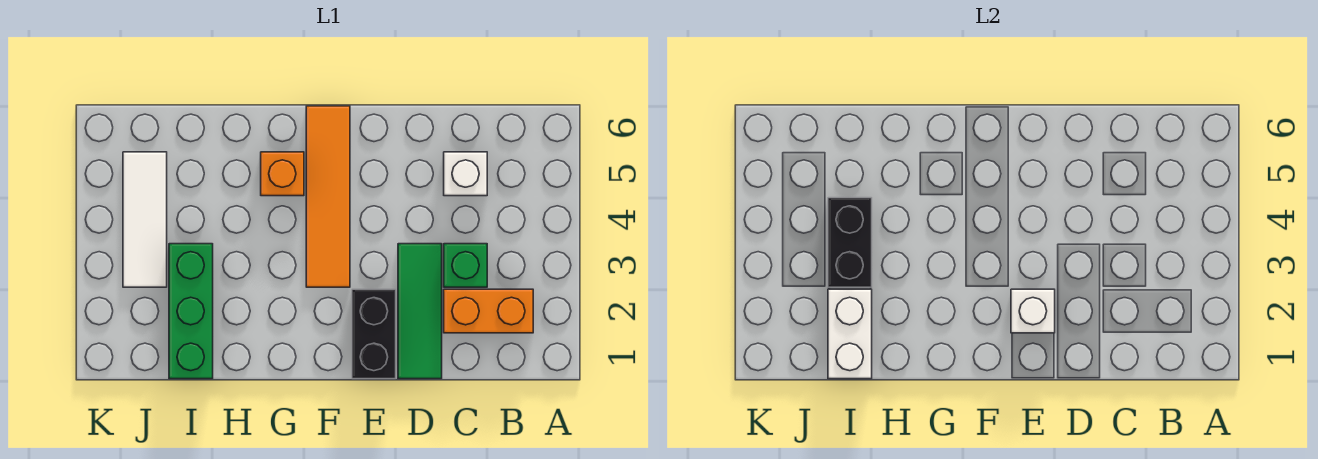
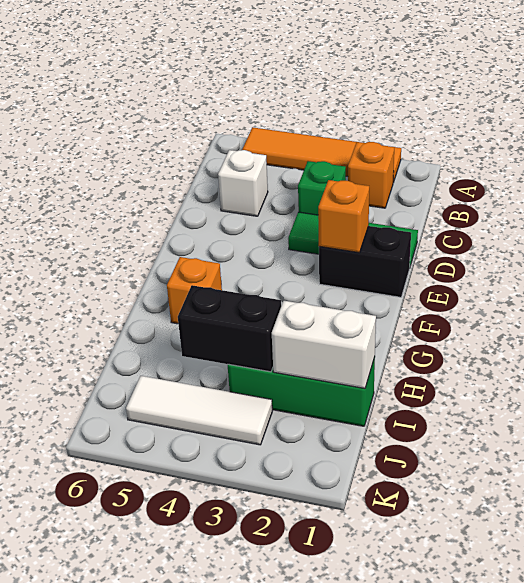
orange brick B2:C2 level 1 -> orange brick B2 level 1
white brick E2 level 2 -> orange brick E2 level 2
orange tile F3:F6 level 1 -> orange tile A2:A5 level 1

